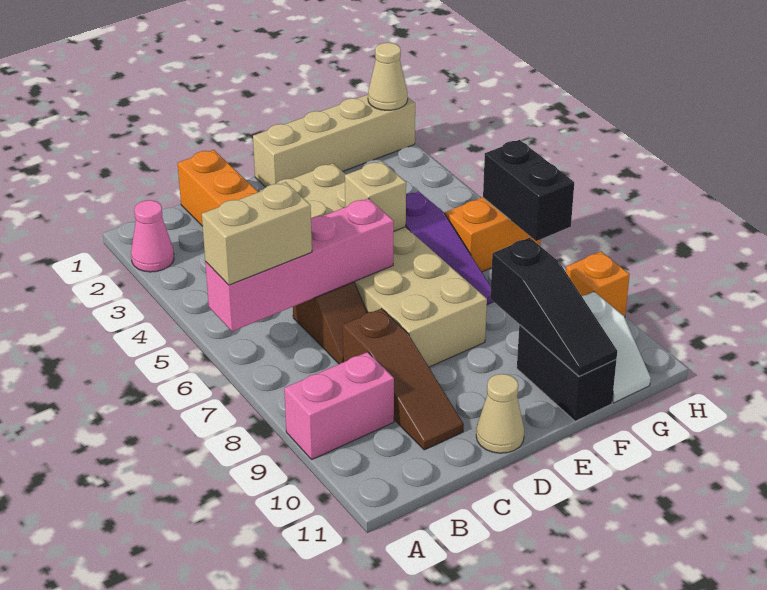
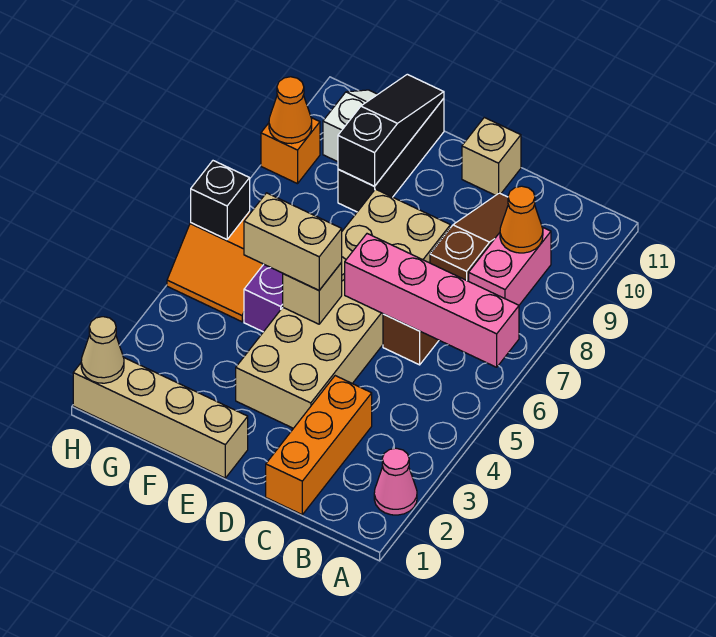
tan brick A6:B6 level 3 -> tan brick E5:F5 level 3
pink brick A9:B9 level 1 -> pink brick B8:B9 level 1
none -> orange cone B9 level 2
tan cone D11 level 1 -> tan brick D11 level 1
black brick F10:F11 level 1 -> black brick F9:F11 level 1
black brick H6:H7 level 2 -> black brick H6 level 2
none -> orange cone H9 level 2

